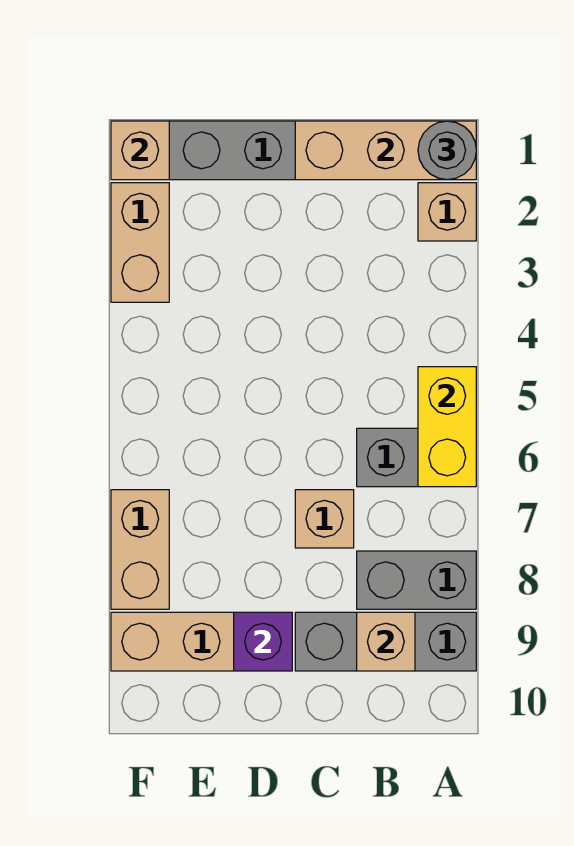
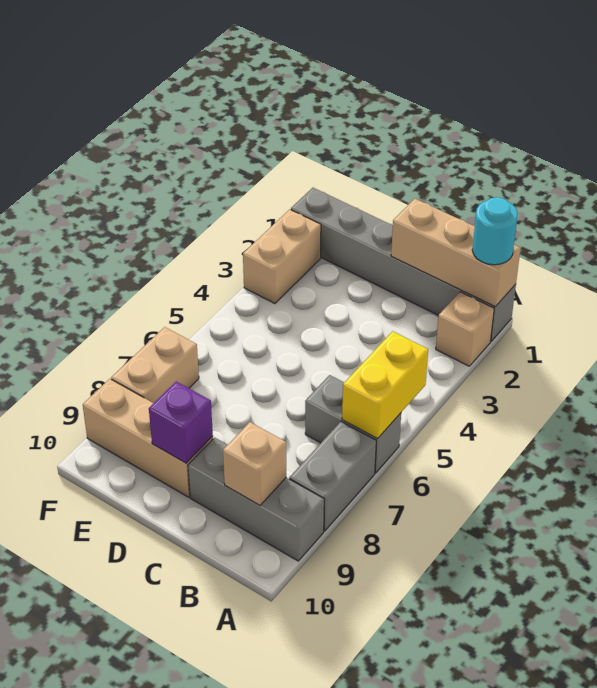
grey round brick A1 level 3 -> cyan round brick A1 level 3
grey brick A8:B8 level 1 -> grey brick A7:A8 level 1
tan brick C7 level 1 -> none
tan brick F1 level 2 -> none

